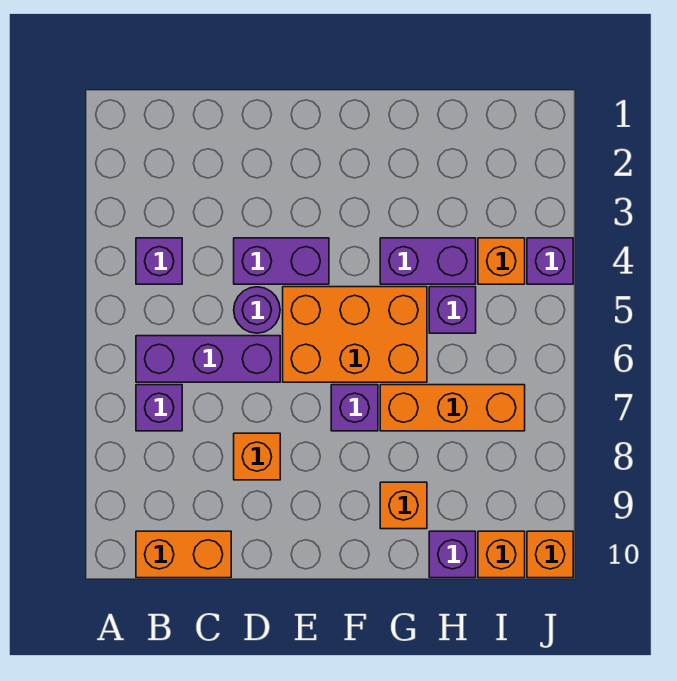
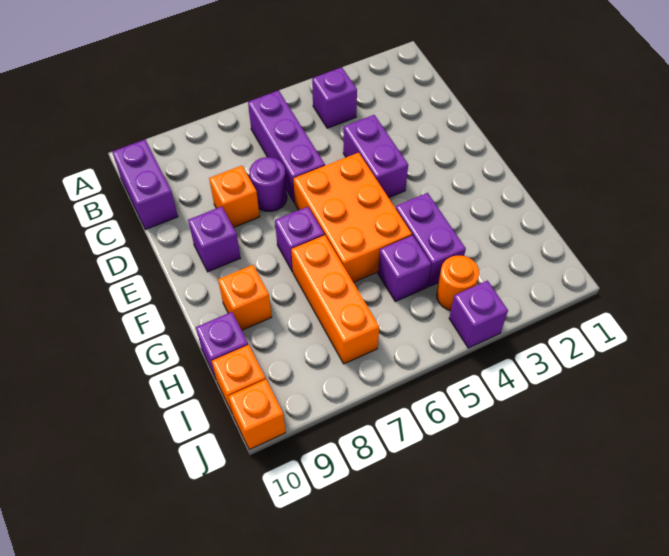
purple brick B7 level 1 -> purple brick E9 level 1
orange brick B10:C10 level 1 -> purple brick B10:C10 level 1
purple round brick D5 level 1 -> purple round brick D7 level 1
orange brick I4 level 1 -> orange round brick I4 level 1

